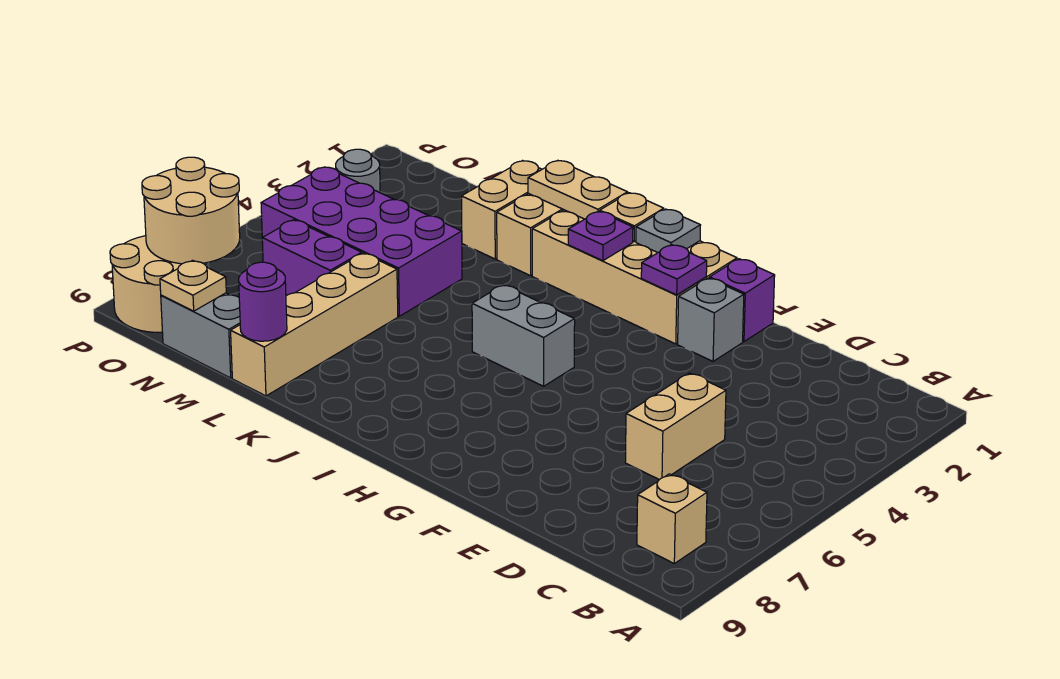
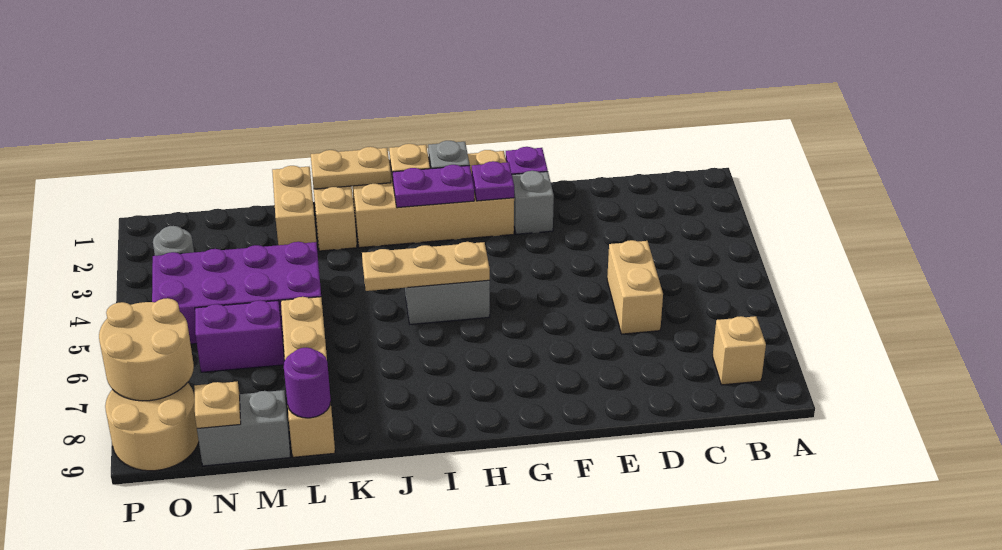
none -> tan plate H5:J5 level 2
purple plate I2 level 2 -> purple plate H2:I2 level 2

